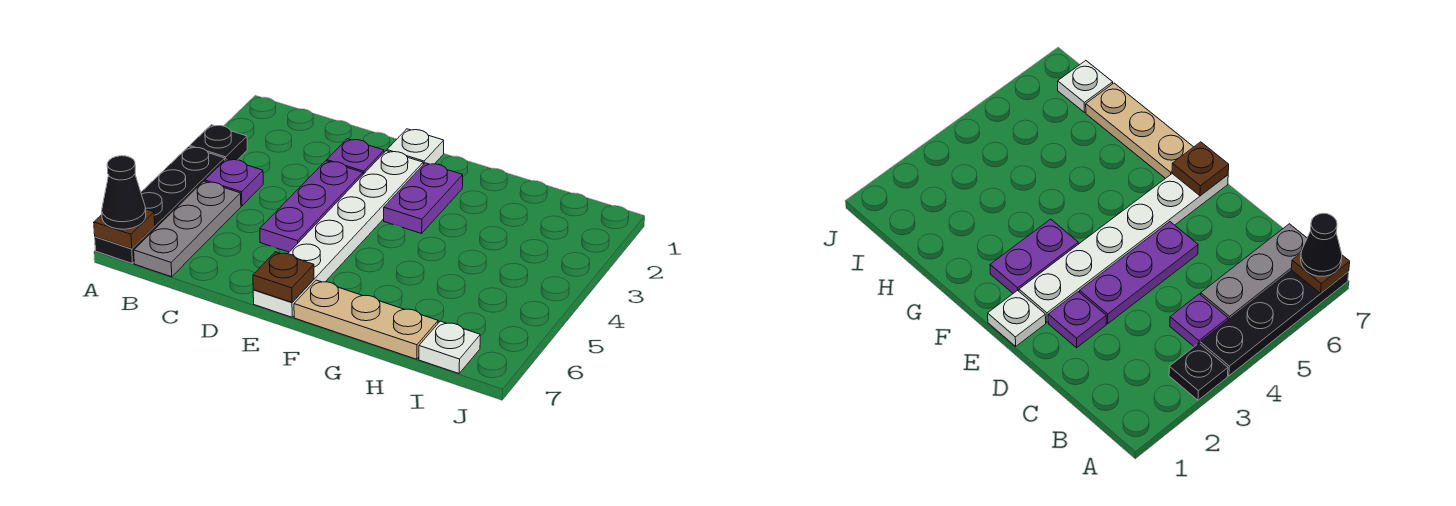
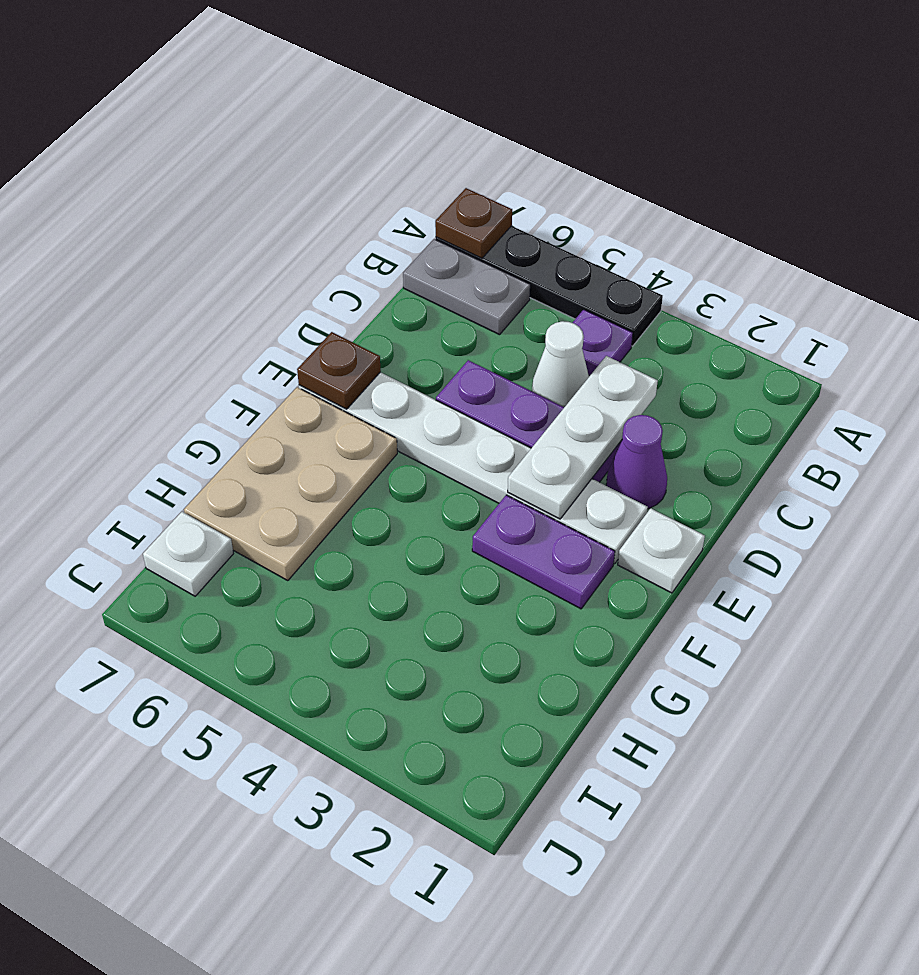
black plate A3 level 1 -> none
black cone A7 level 3 -> none
grey plate B5:B7 level 1 -> grey plate B6:B7 level 1
none -> white plate C3:E3 level 2
none -> white cone C4 level 1
purple plate D2 level 1 -> purple cone D2 level 1
tan plate F7:H7 level 1 -> tan plate F6:H7 level 1

